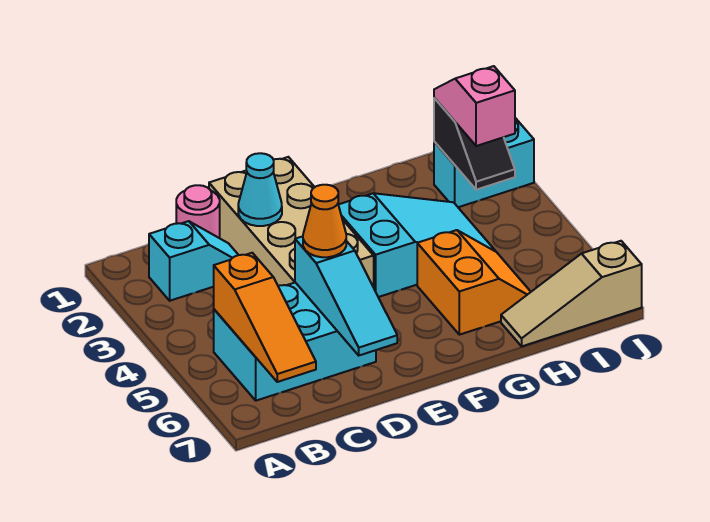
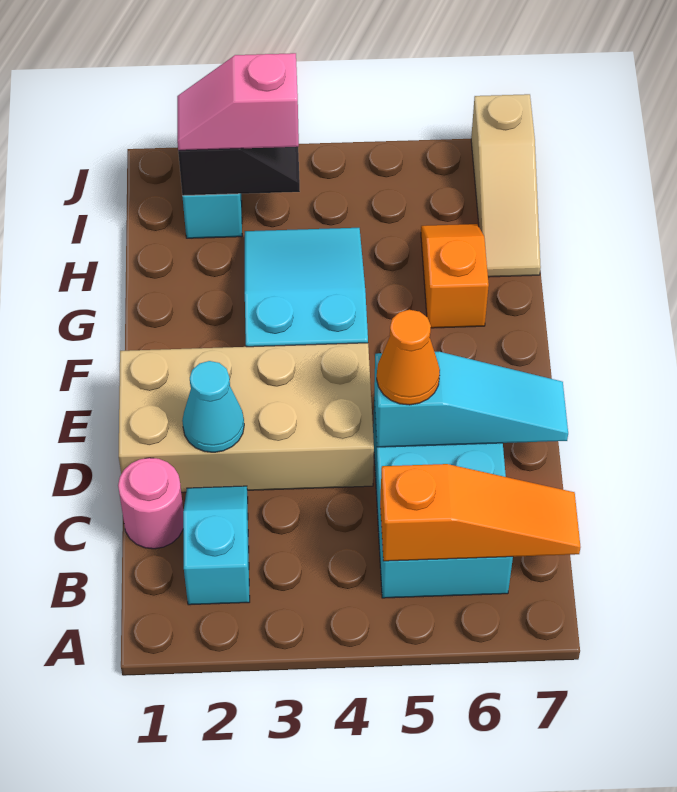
orange slope G5:H6 level 1 top G -> orange slope G6:H6 level 1 top G

